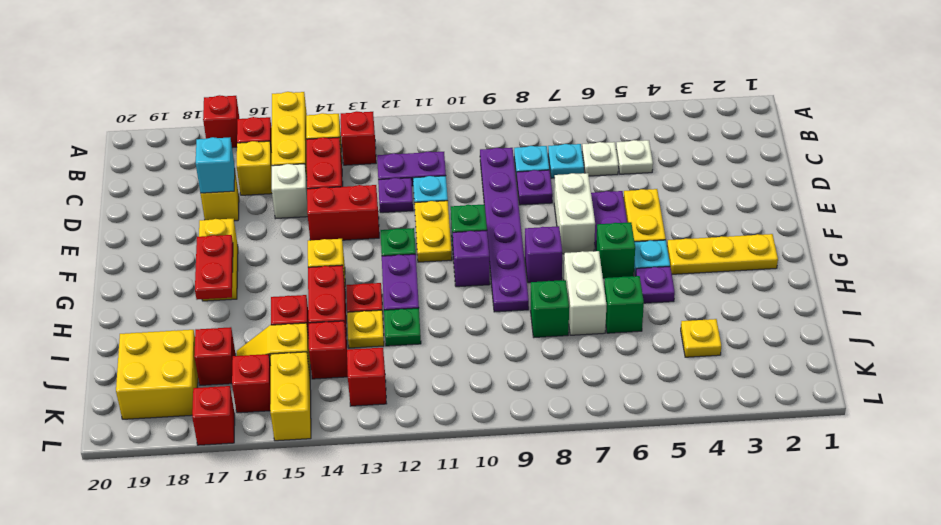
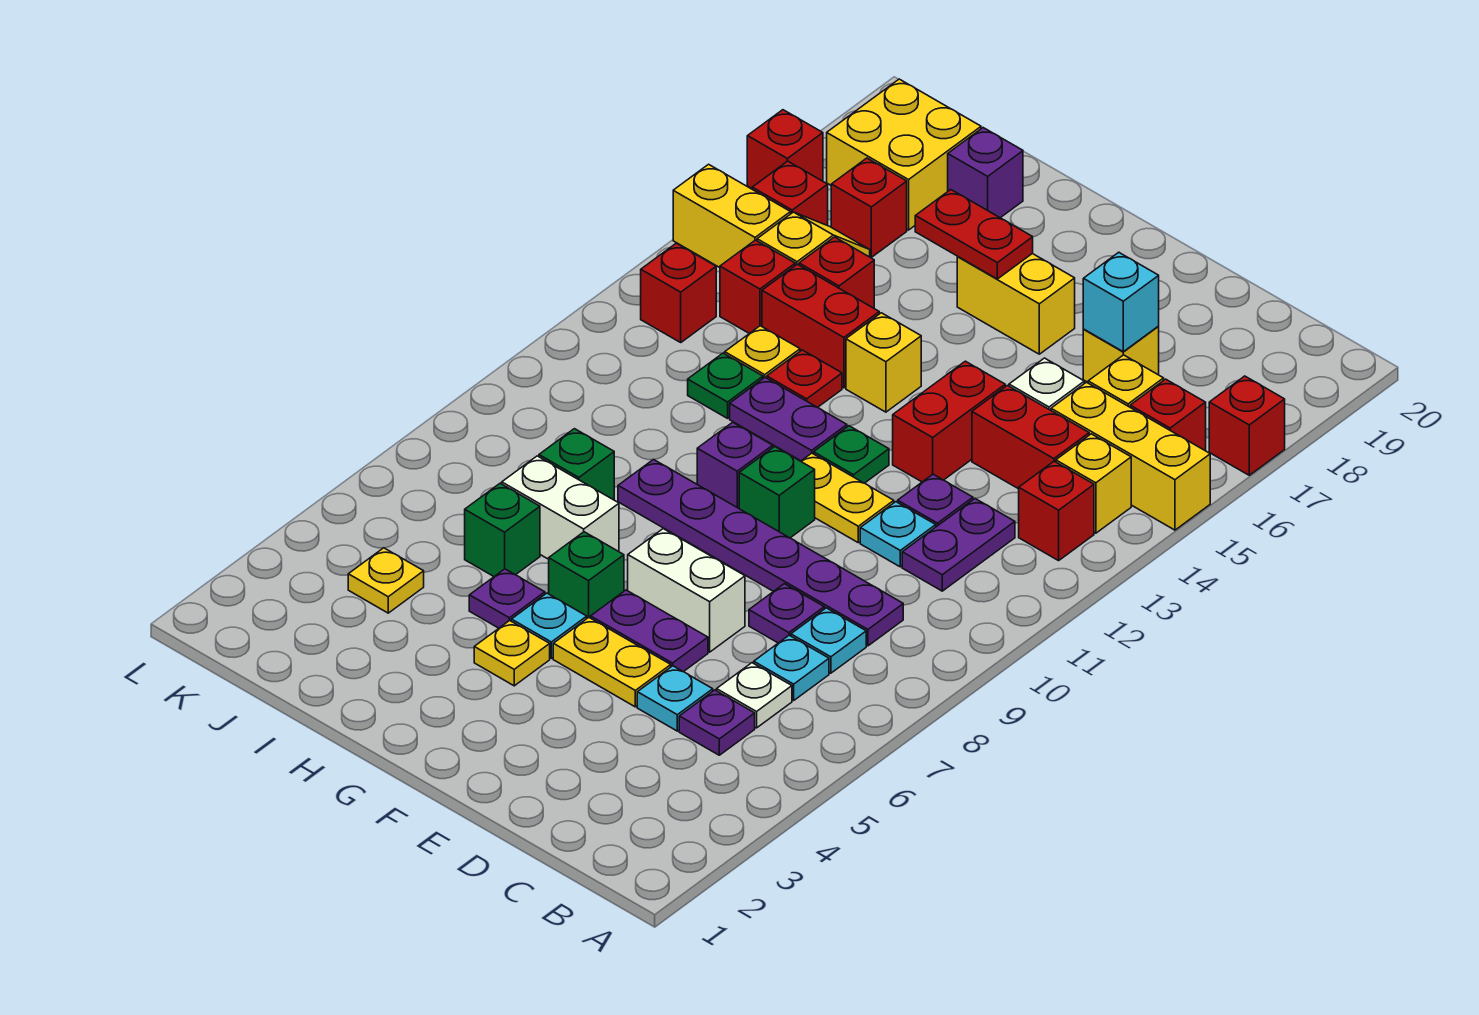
white plate C5 level 1 -> purple plate C5 level 1
none -> cyan plate D5 level 1
yellow plate G2:G4 level 1 -> yellow plate G4 level 1
purple brick G8 level 1 -> purple brick I19 level 1

